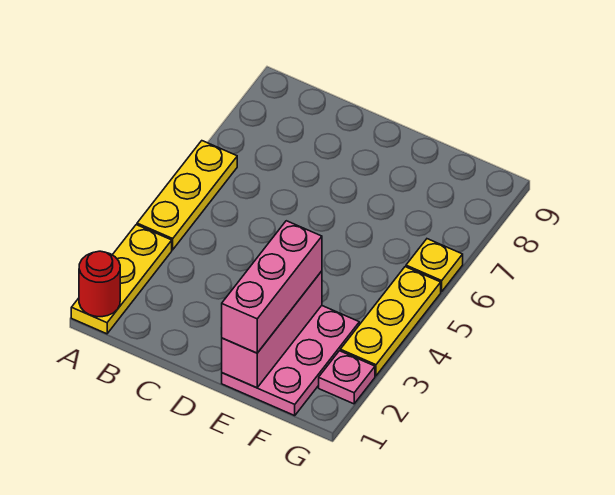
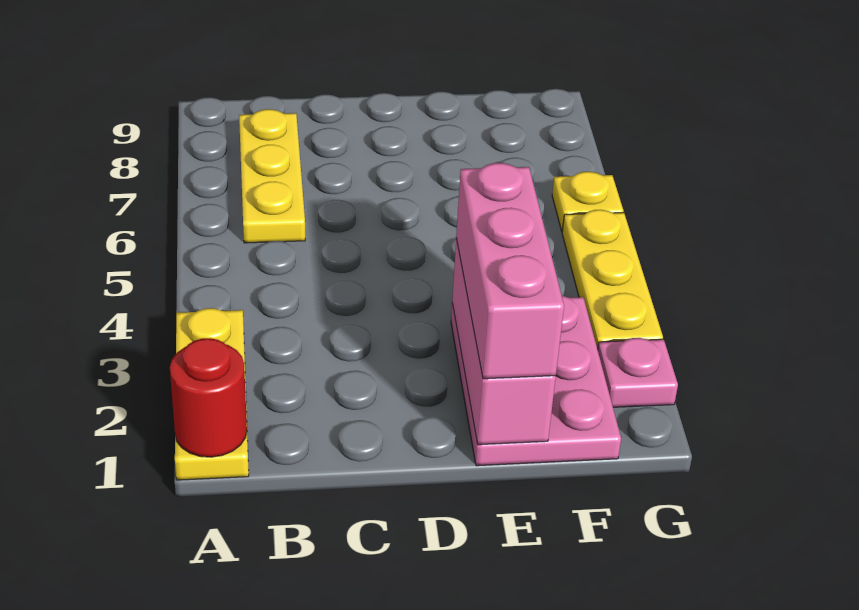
yellow plate A4:A6 level 1 -> yellow plate B6:B8 level 1

